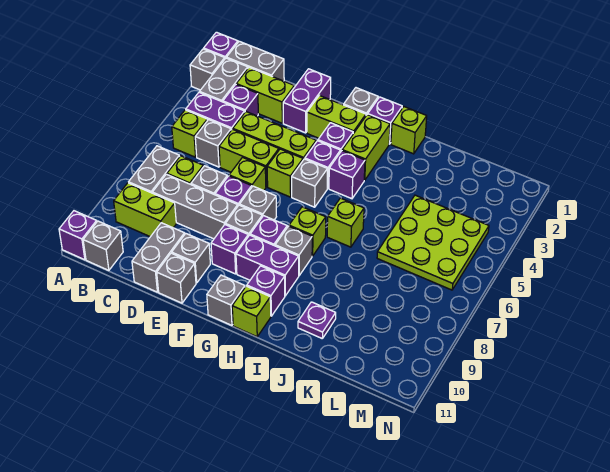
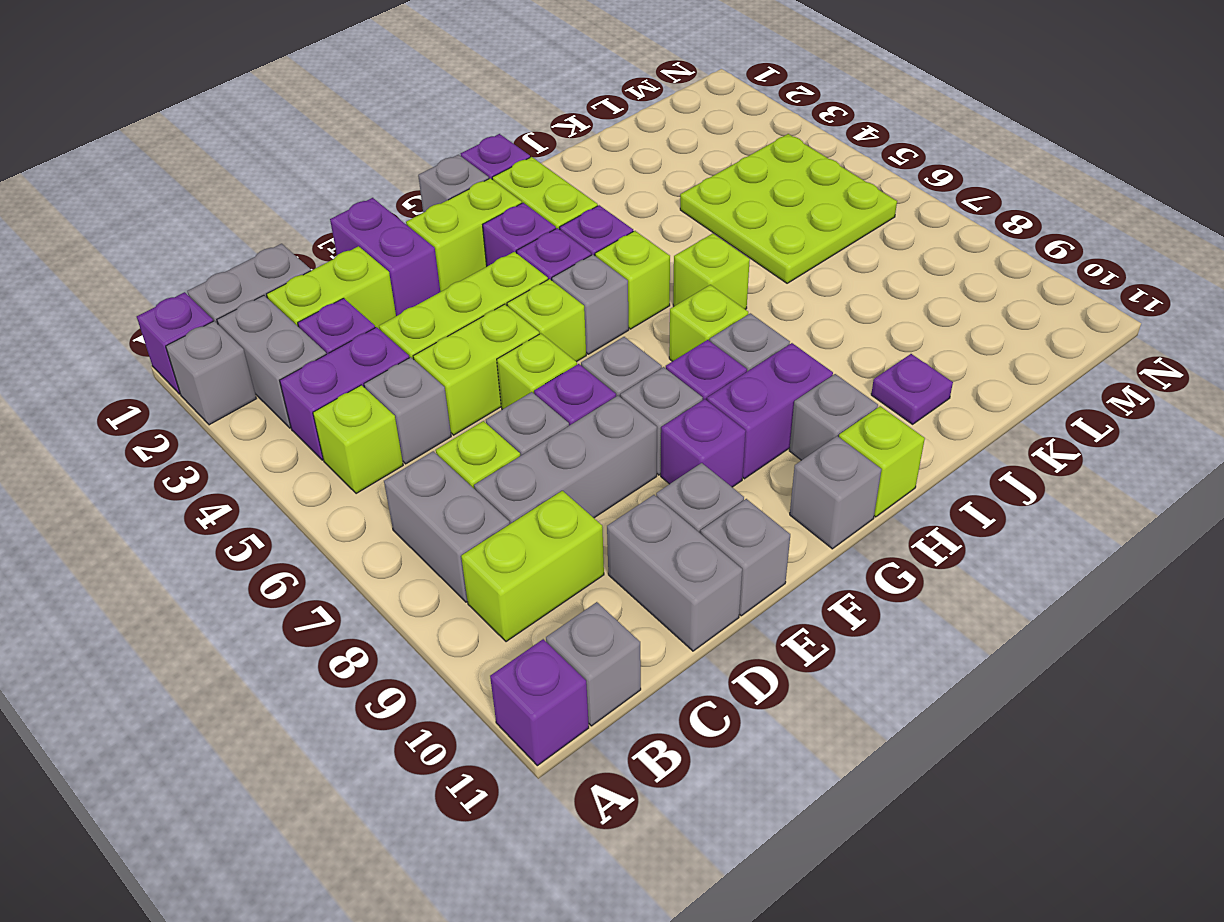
purple brick H10 level 1 -> grey brick H10 level 1
lime brick I1 level 1 -> lime brick H5 level 1

